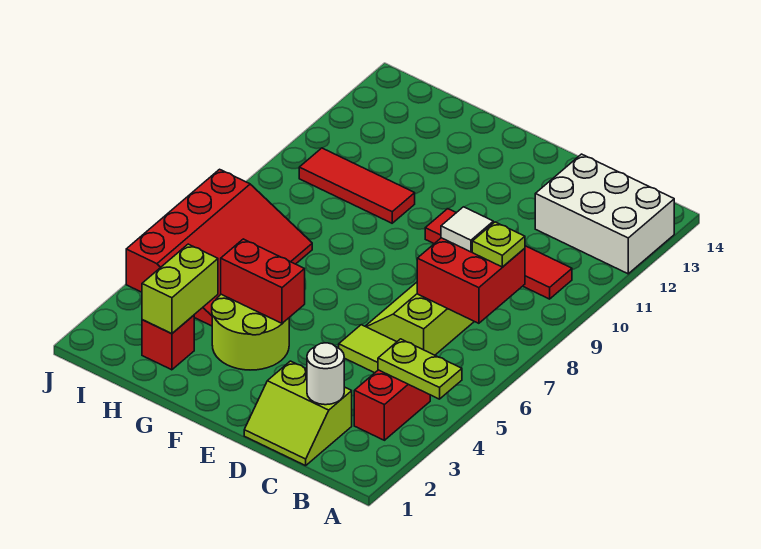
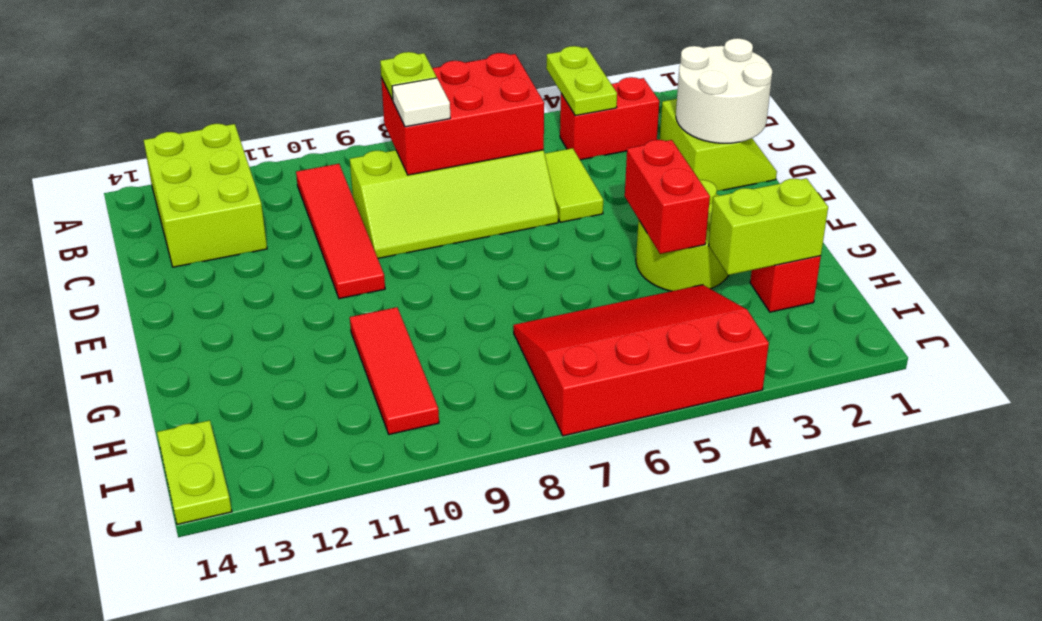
white brick A12:C13 level 1 -> lime brick A12:C13 level 1
red brick B7:C8 level 2 -> red brick B6:C8 level 2
white round brick C2 level 2 -> white round brick C1:D2 level 2
none -> lime plate I14:J14 level 1

